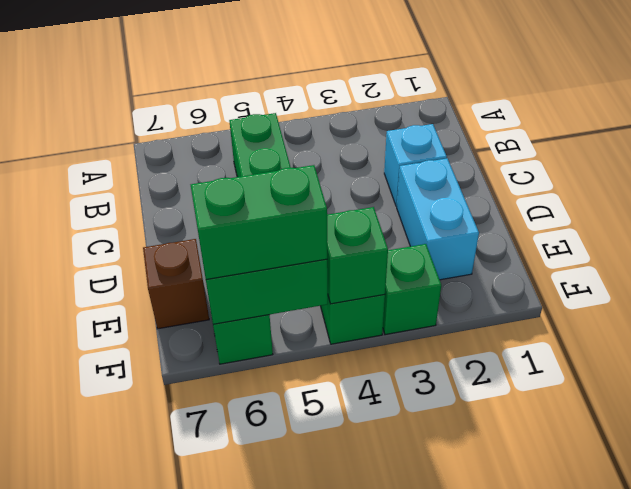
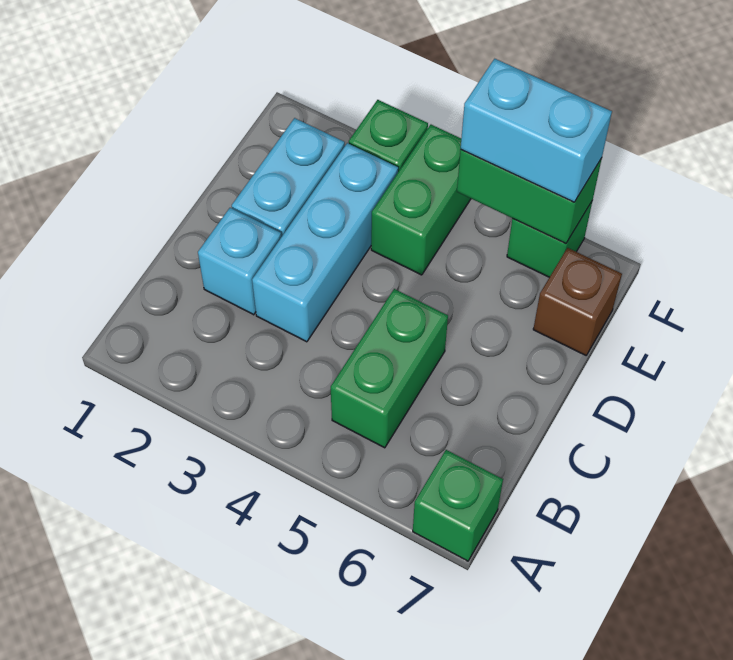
none -> cyan brick C3:E3 level 1
green brick F4 level 2 -> green brick A7 level 1
green brick F5:F6 level 3 -> cyan brick F5:F6 level 3

